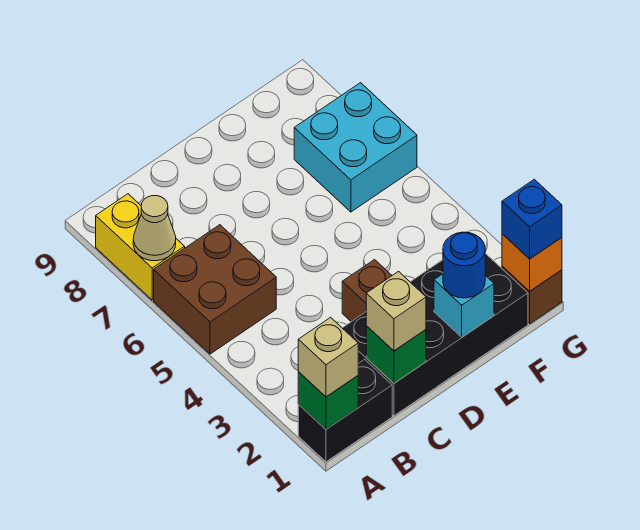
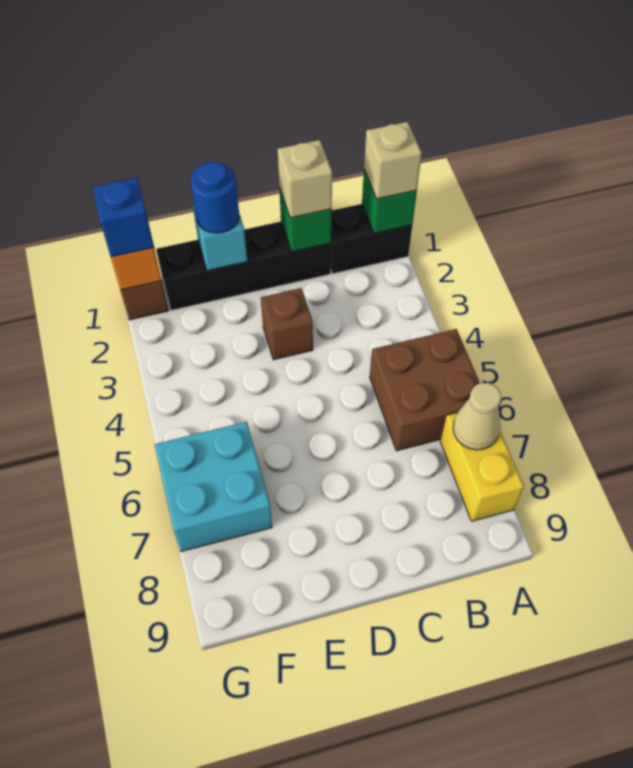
black brick C1:F2 level 1 -> black brick C1:F1 level 1

